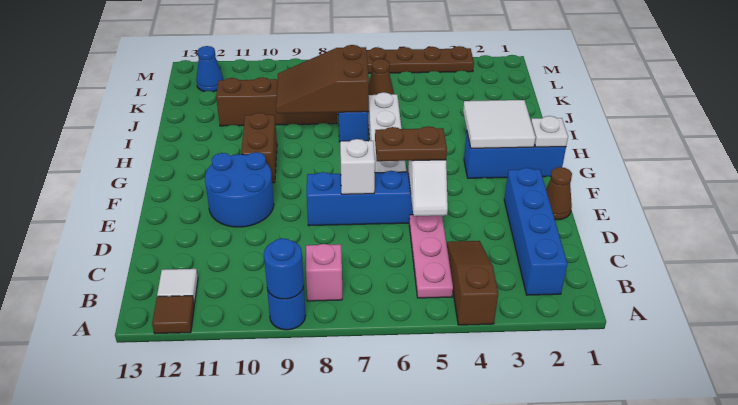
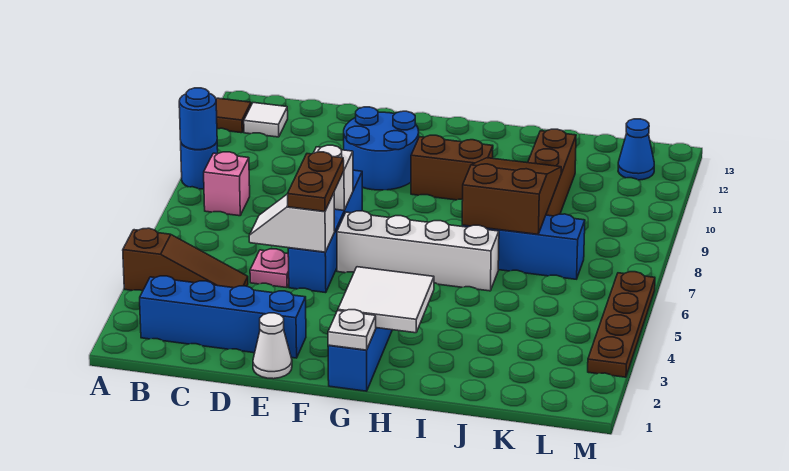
pink plate B5:D5 level 1 -> pink plate D5 level 1
brown cone E1 level 1 -> white cone E1 level 1
brown cone K6 level 1 -> none

